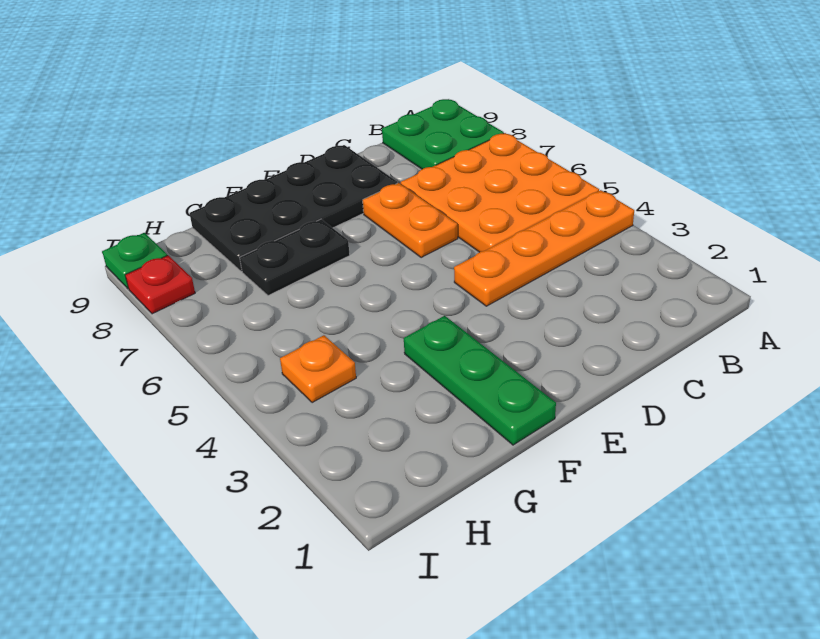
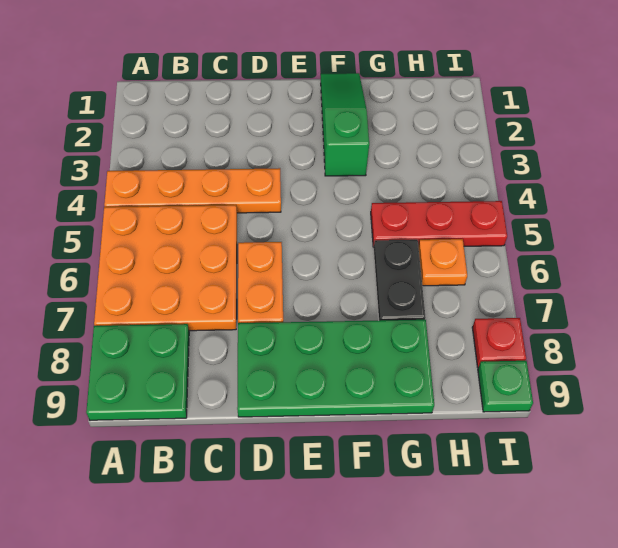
black plate D8:G9 level 1 -> green plate D8:G9 level 1
green plate F1:F3 level 1 -> green slope F1:F3 level 1 top 3
black plate F7:G7 level 1 -> black plate G6:G7 level 1
none -> red plate G5:I5 level 1
orange plate H4 level 1 -> orange plate H6 level 1

